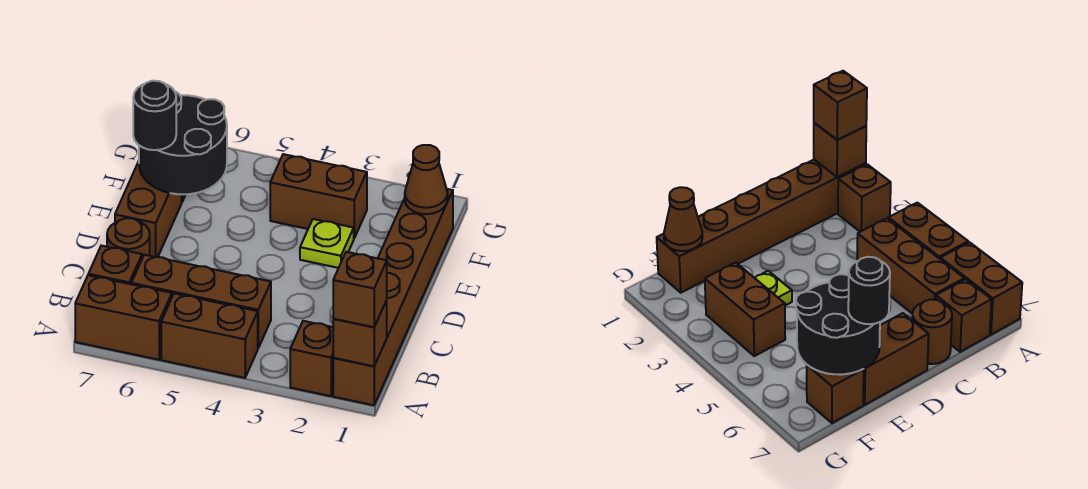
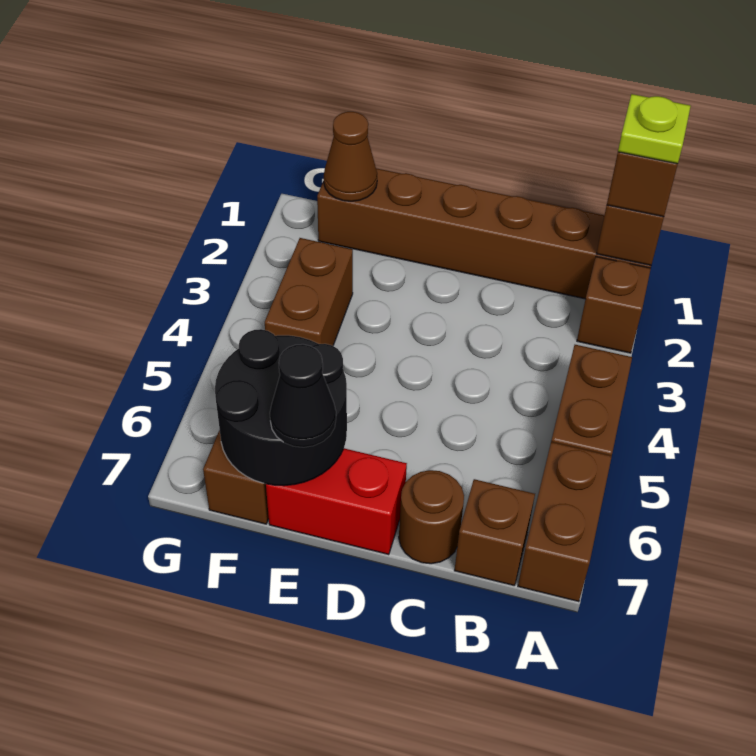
brown brick B4:B6 level 1 -> none
brown brick D7:E7 level 1 -> red brick D7:E7 level 1
lime plate E3 level 1 -> lime plate A1 level 4
black round brick E7 level 3 -> black cone E7 level 3

